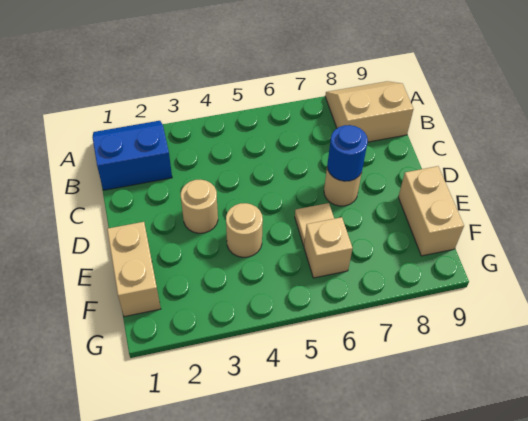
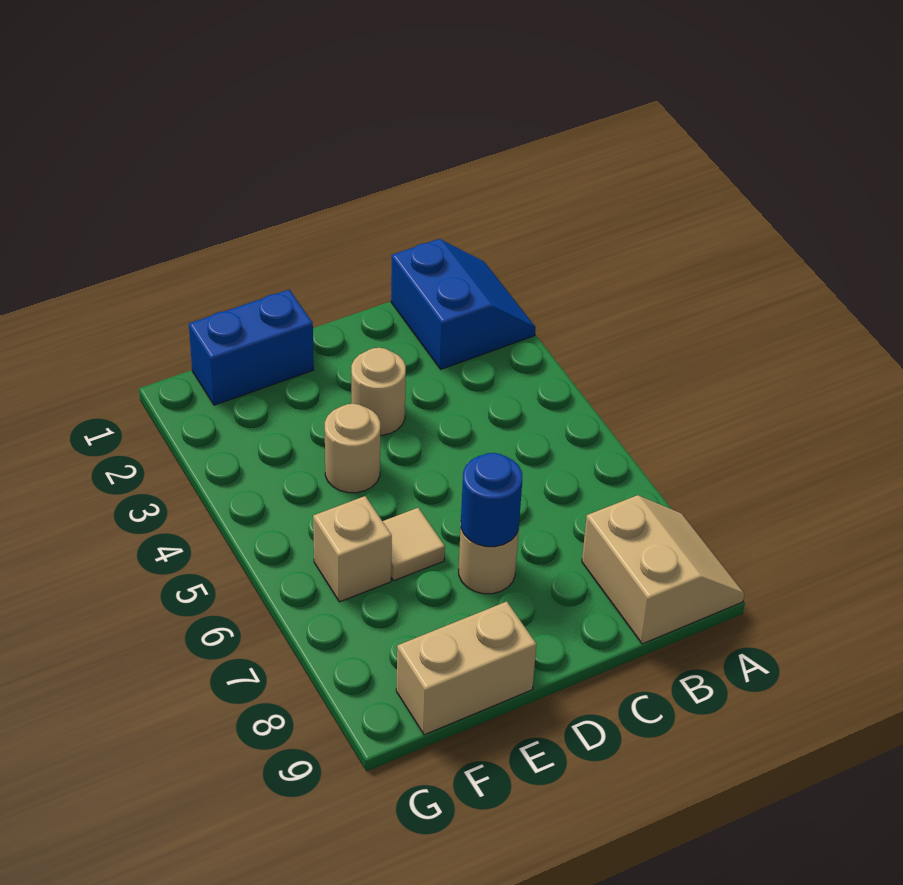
tan brick E1:F1 level 1 -> blue brick E1:F1 level 1

